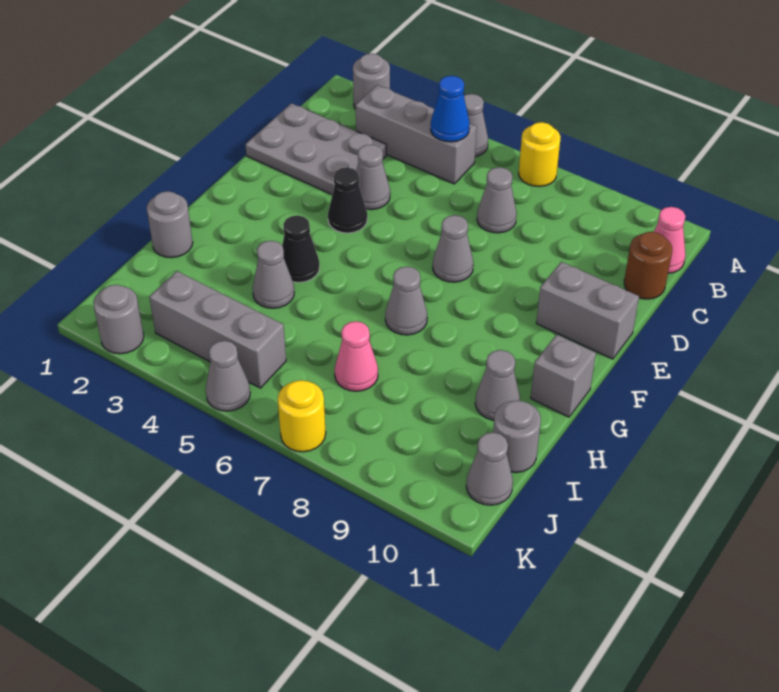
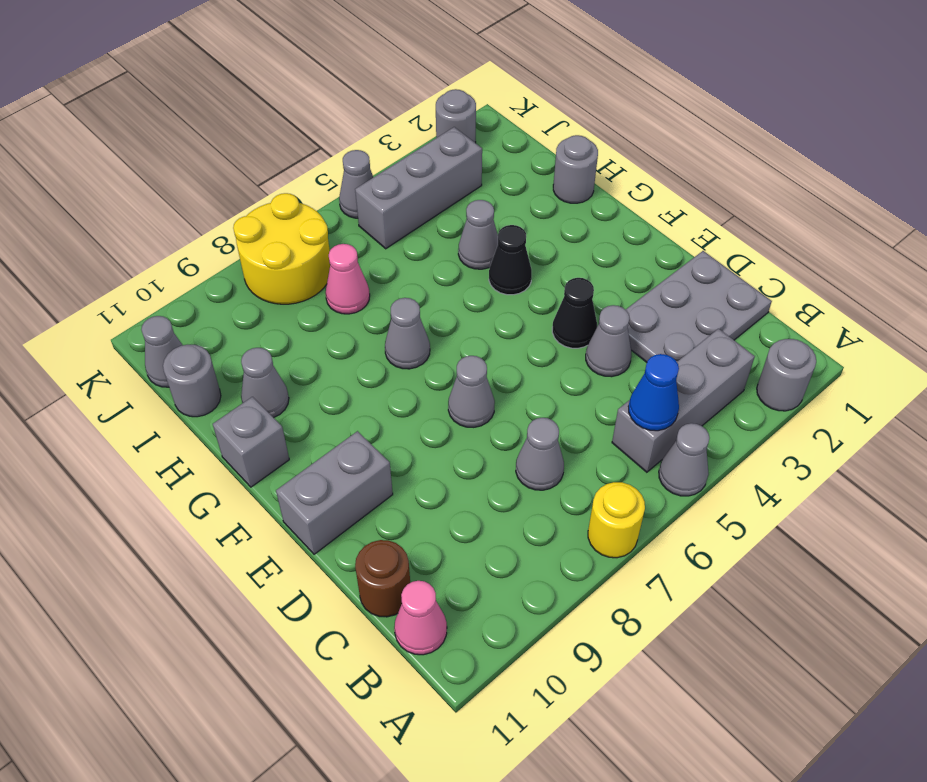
yellow round brick K7 level 1 -> yellow round brick J7:K8 level 1

